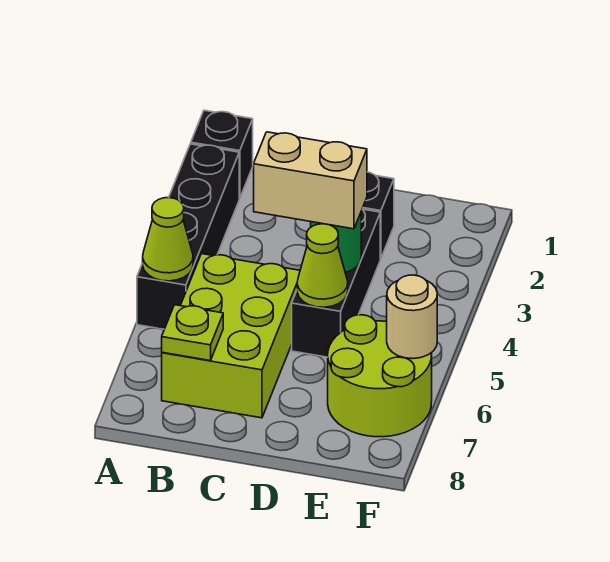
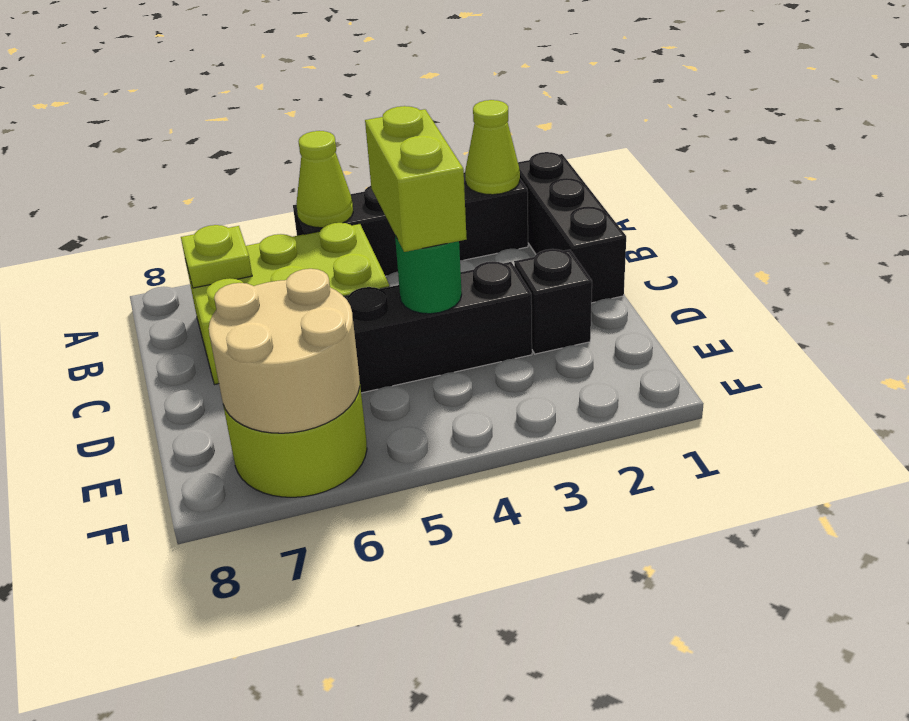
black brick A1 level 1 -> black brick A1:C1 level 1
tan brick C4:D4 level 3 -> lime brick C4:D4 level 3
lime cone D5 level 2 -> lime cone A2 level 2
tan round brick F6 level 2 -> tan round brick E6:F7 level 2

